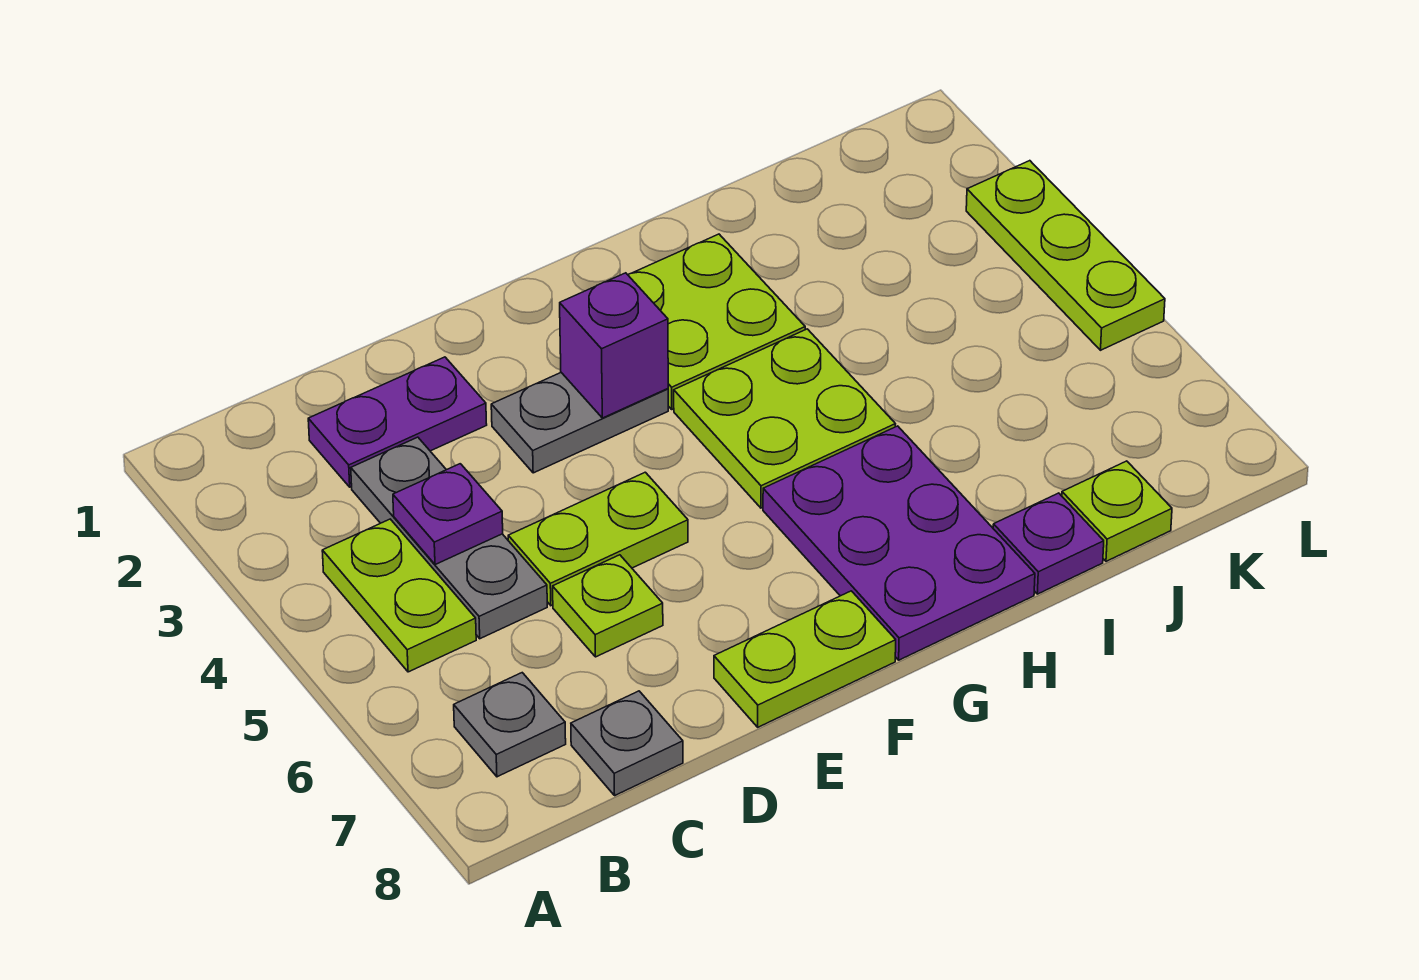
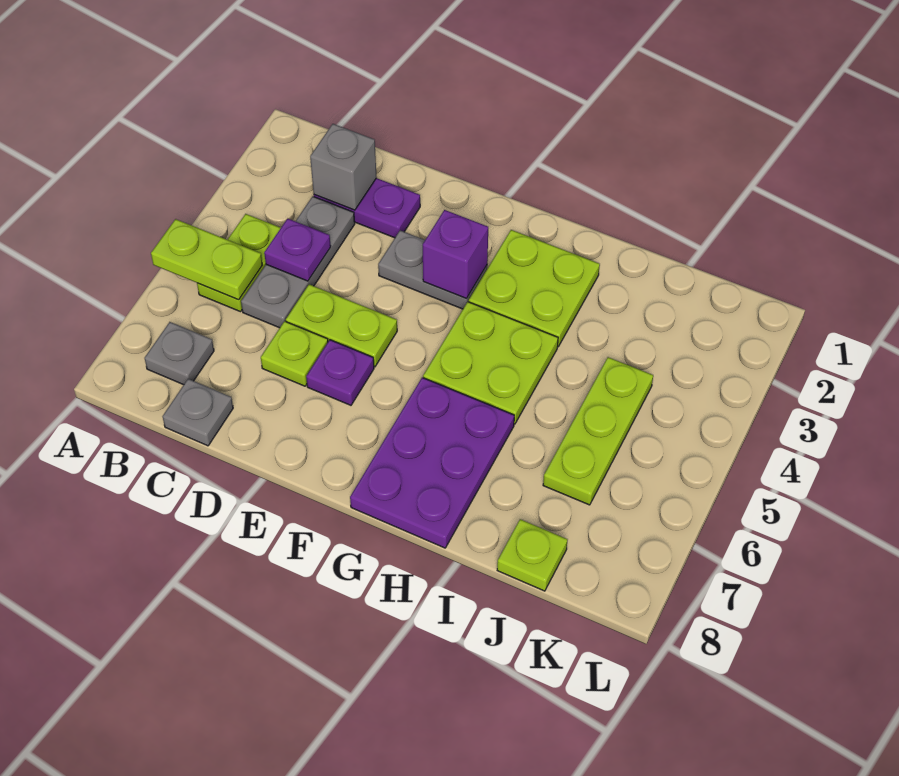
none -> grey brick C2 level 2
lime plate E8:F8 level 1 -> lime plate A5:B5 level 2
purple plate I8 level 1 -> purple plate E6 level 1
lime plate L3:L5 level 1 -> lime plate J4:J6 level 1

